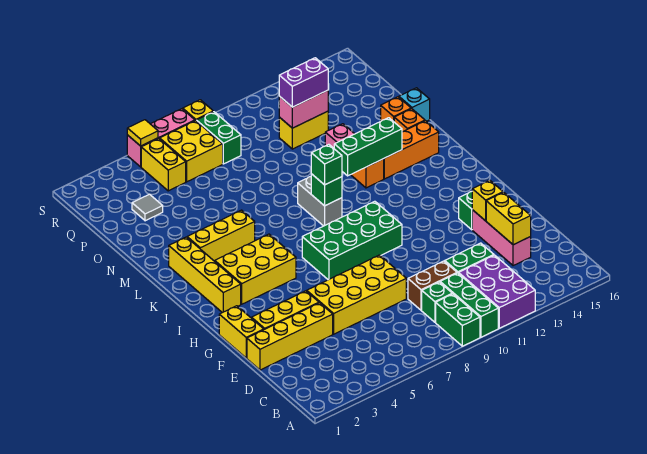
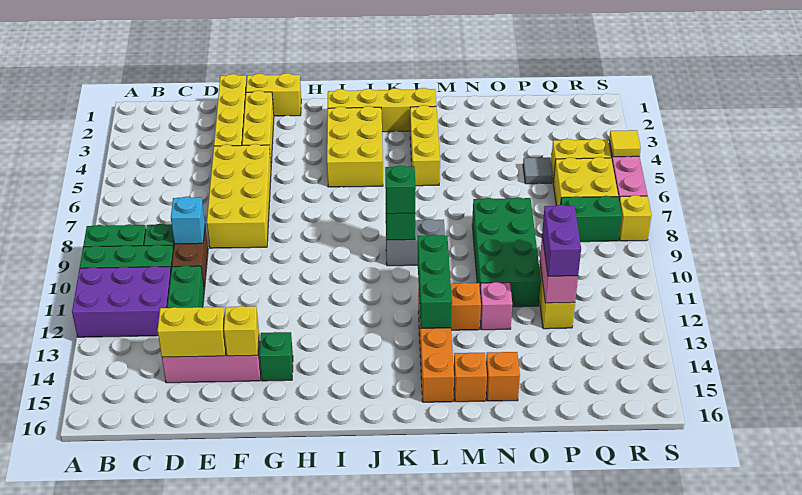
green brick H7:I10 level 1 -> green brick N8:O11 level 1
cyan brick N16 level 1 -> cyan brick D9 level 2
grey tile P3 level 1 -> grey tile P5 level 1

